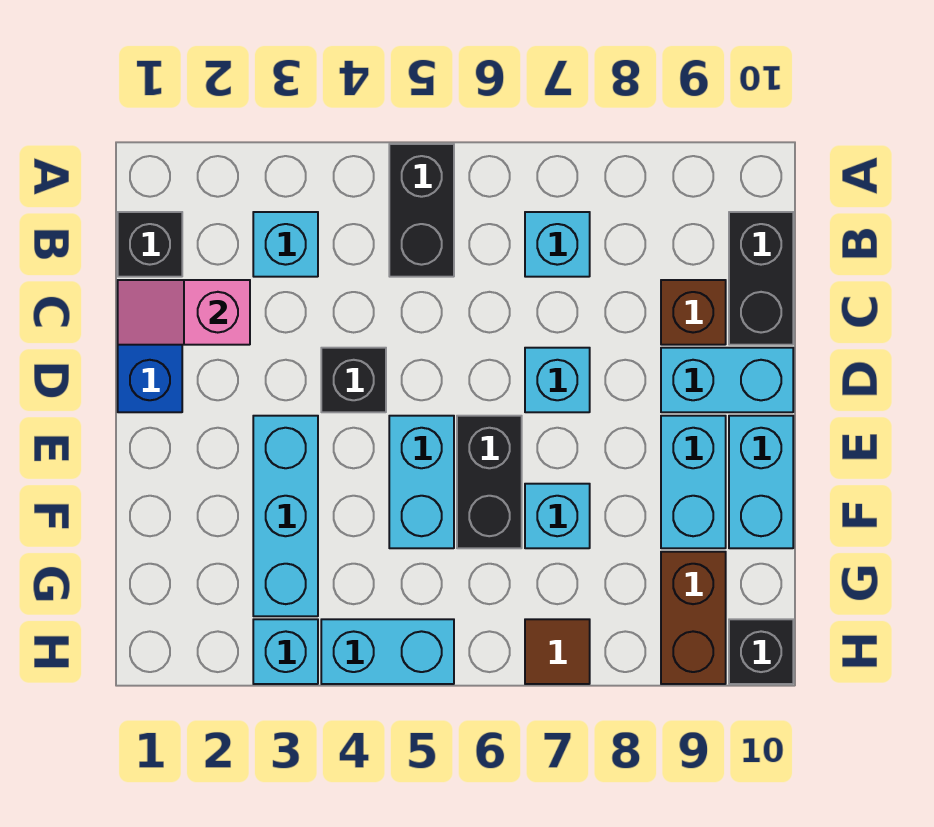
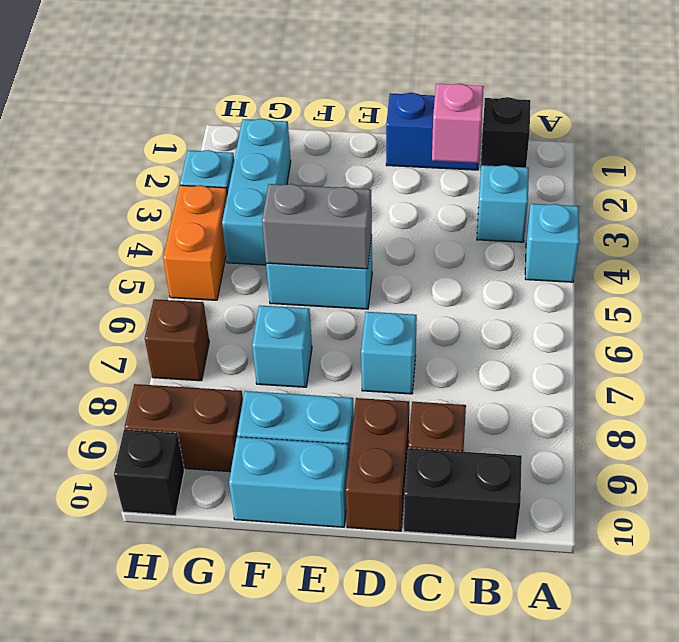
black brick A5:B5 level 1 -> none
cyan brick B7 level 1 -> cyan brick A4 level 1
black brick D4 level 1 -> none
cyan brick D9:D10 level 1 -> brown brick D9:D10 level 1
cyan brick E3:G3 level 1 -> cyan brick G2:G4 level 1
none -> grey brick E5:F5 level 2
black brick E6:F6 level 1 -> none
cyan brick H4:H5 level 1 -> orange brick H4:H5 level 1
brown tile H7 level 1 -> brown brick H7 level 1

